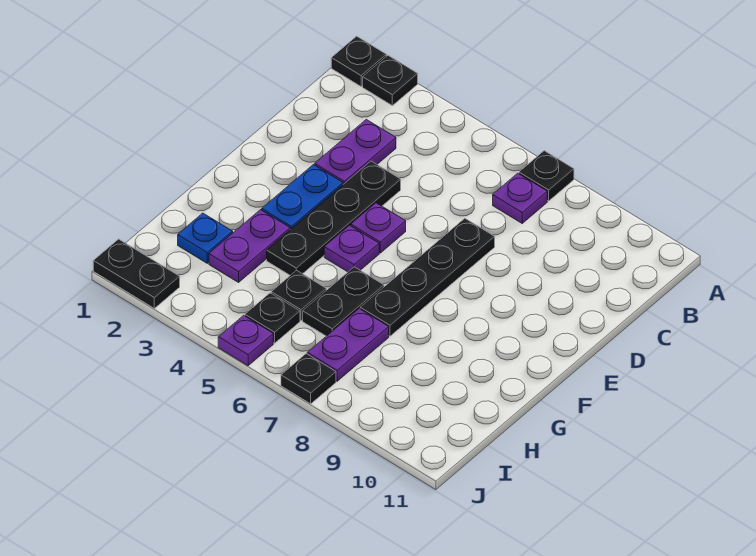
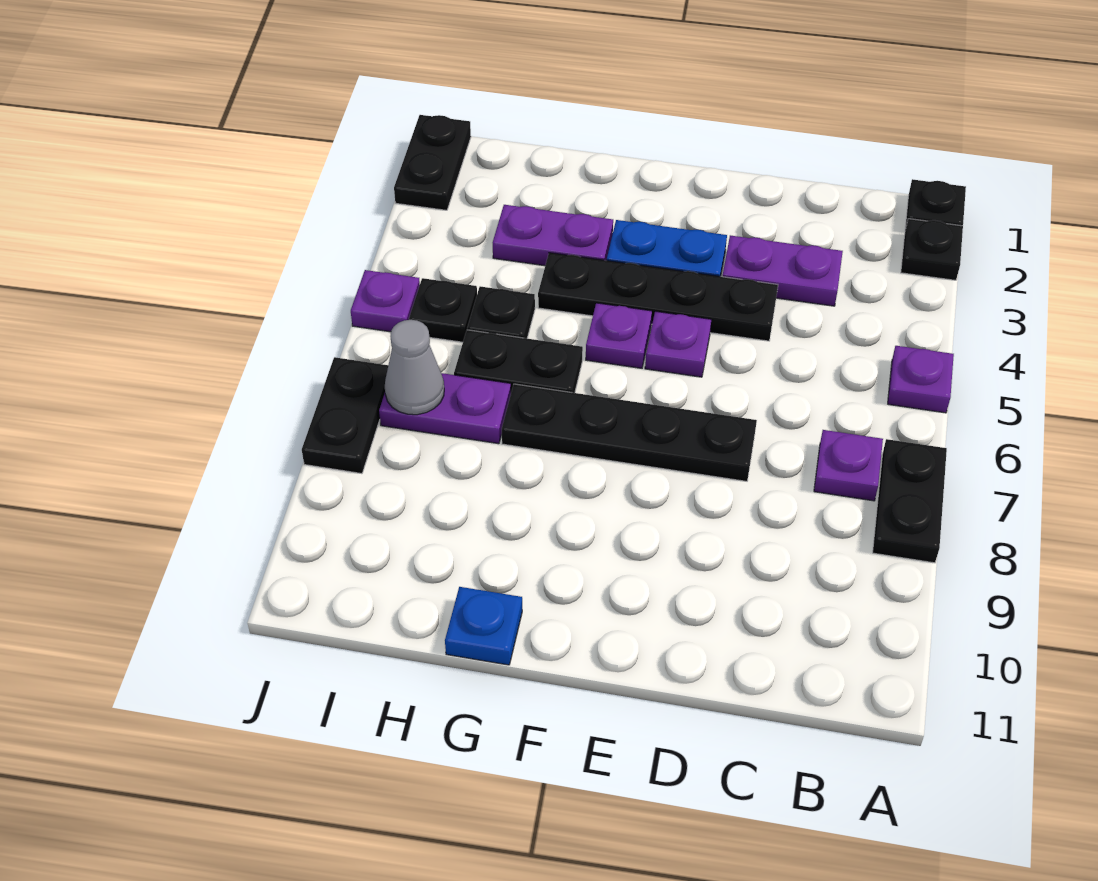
none -> purple plate A5 level 1
black plate A7 level 1 -> black plate A7:A8 level 1
blue plate H2 level 1 -> blue plate G11 level 1
none -> grey cone I7 level 2
black plate J7 level 1 -> black plate J7:J8 level 1

